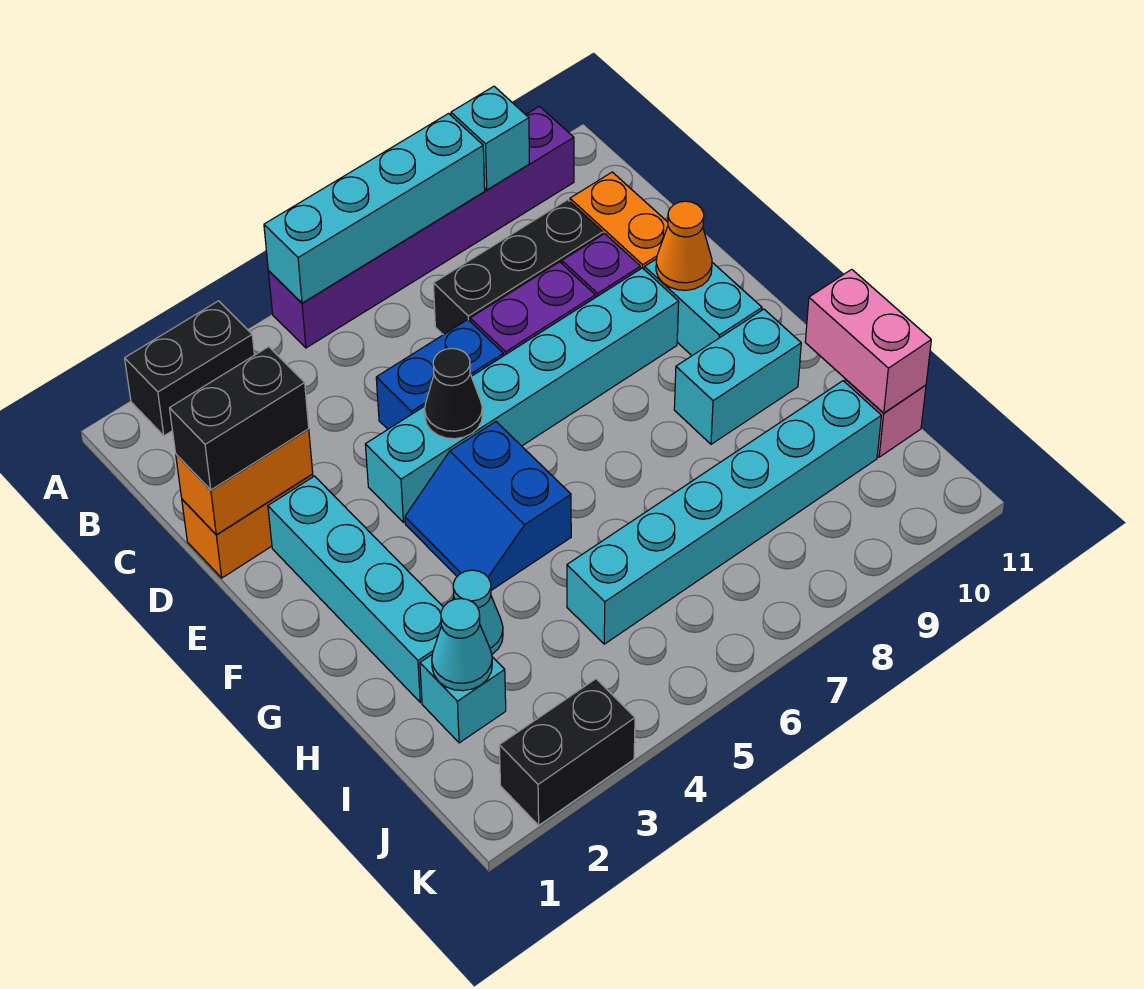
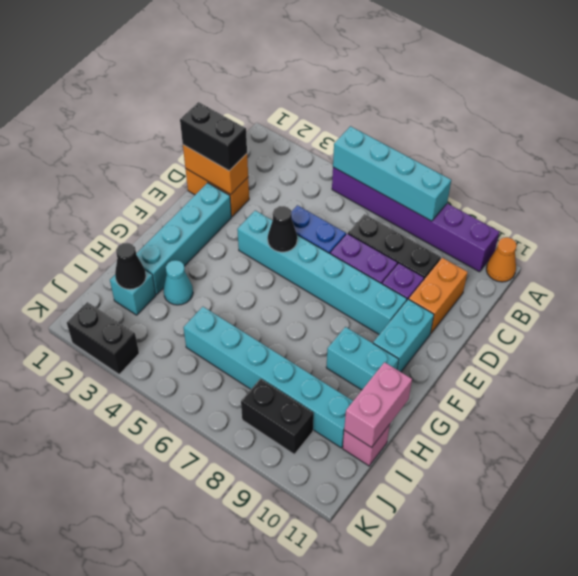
black brick A2:A3 level 1 -> black brick J8:J9 level 1
cyan brick A9 level 2 -> none
orange cone E10 level 2 -> orange cone A11 level 1
blue slope F4:G5 level 1 top 5 -> none
cyan cone I2 level 2 -> black cone I2 level 2

